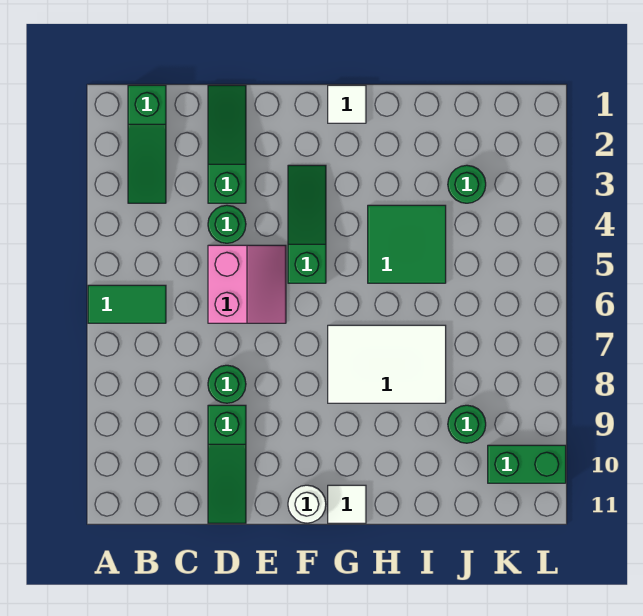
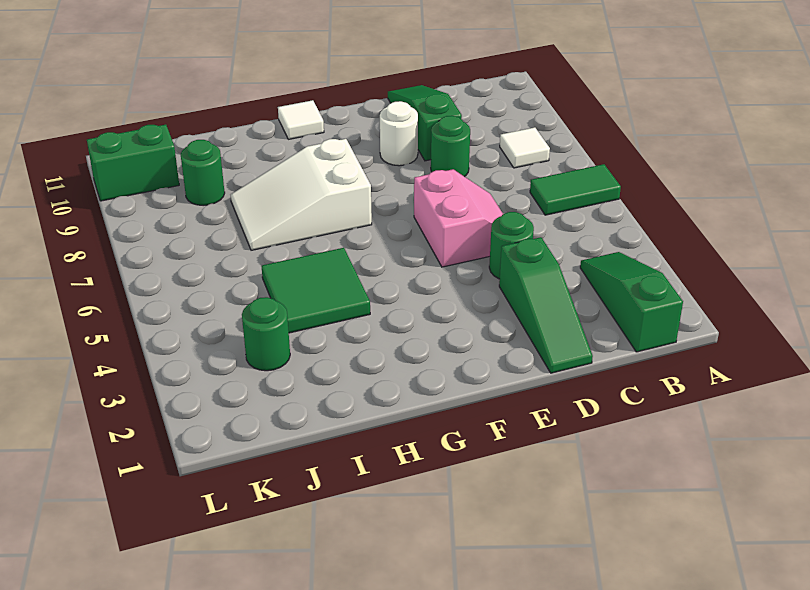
pink slope D5:E6 level 1 top D -> pink slope D5:E6 level 1 top E
green slope F3:F5 level 1 top 5 -> none
white round brick F11 level 1 -> white round brick E9 level 1
white tile G1 level 1 -> white tile B8 level 1
white tile G7:I8 level 1 -> white slope G7:I8 level 1 top G

